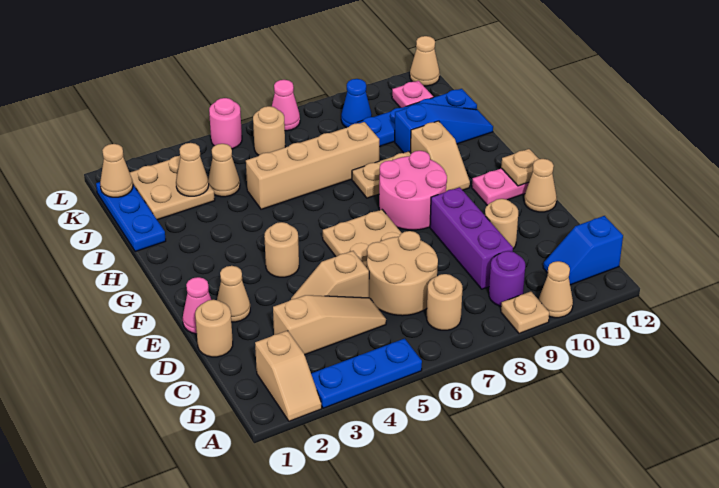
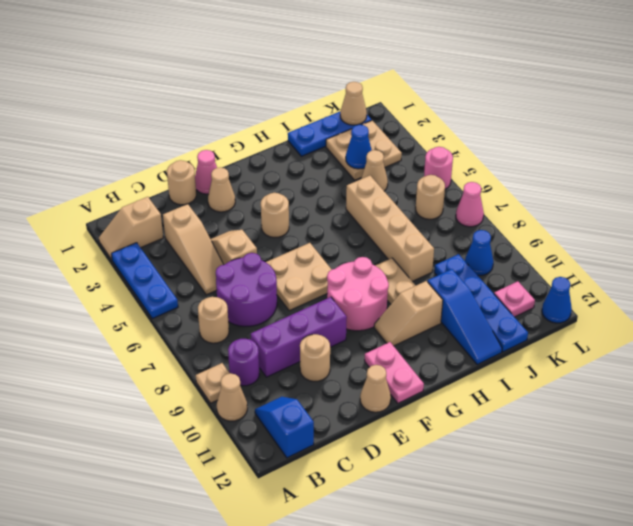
tan round brick C6:D7 level 1 -> purple round brick C6:D7 level 1
tan plate F12 level 2 -> none
tan cone J3 level 2 -> blue cone J3 level 2
tan cone L12 level 1 -> blue cone L12 level 1

